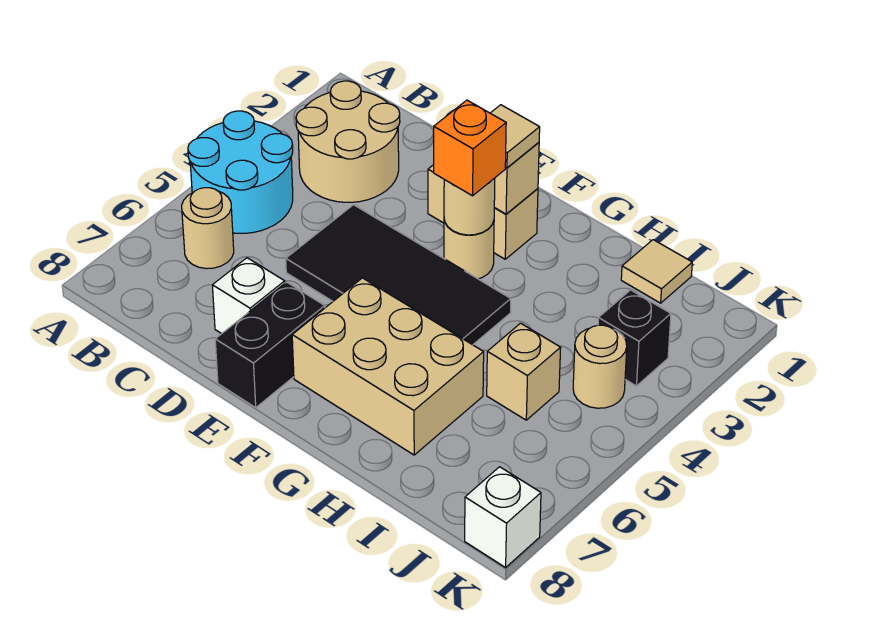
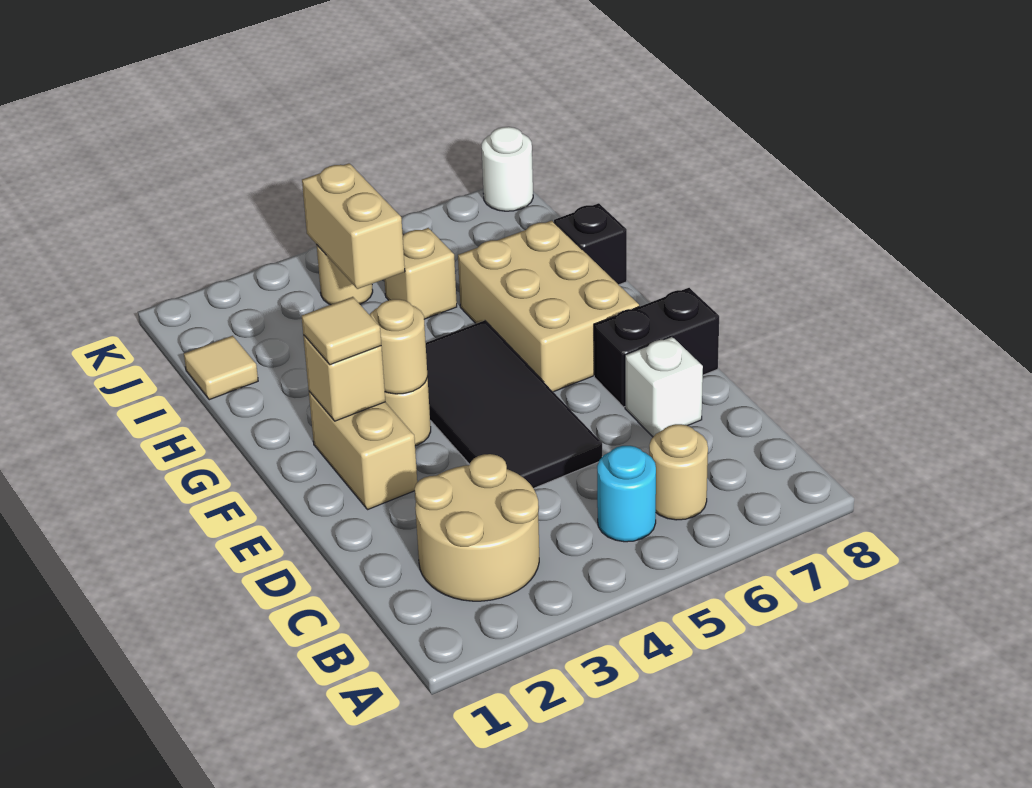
cyan round brick A4:B5 level 1 -> cyan round brick B5 level 1
orange brick F3 level 3 -> none
none -> tan brick I4:J4 level 2
black brick J3 level 1 -> black brick H8 level 1
white brick K8 level 1 -> white round brick K8 level 1

